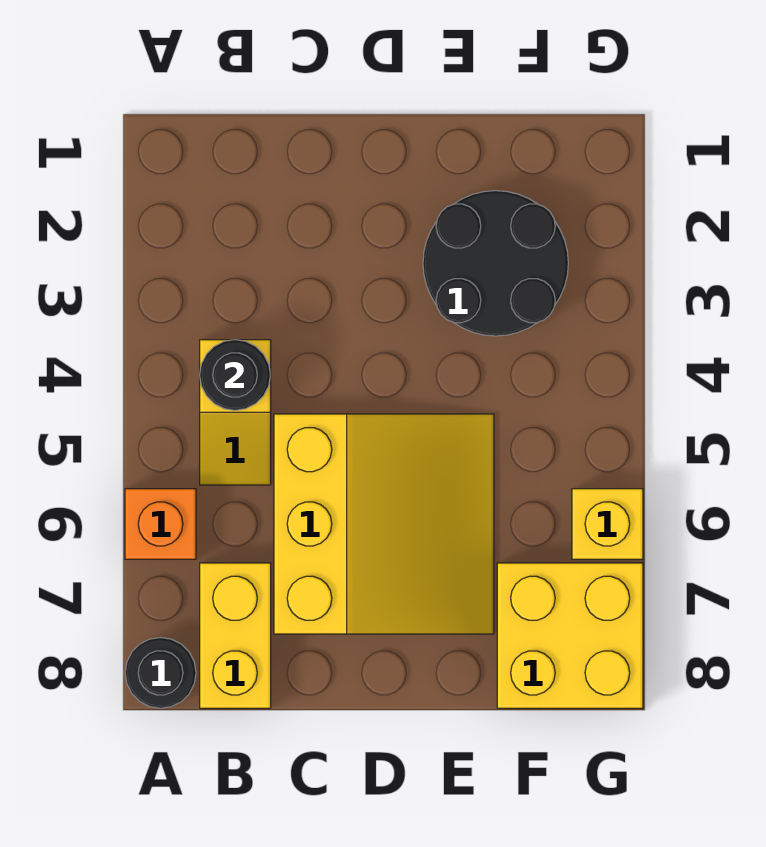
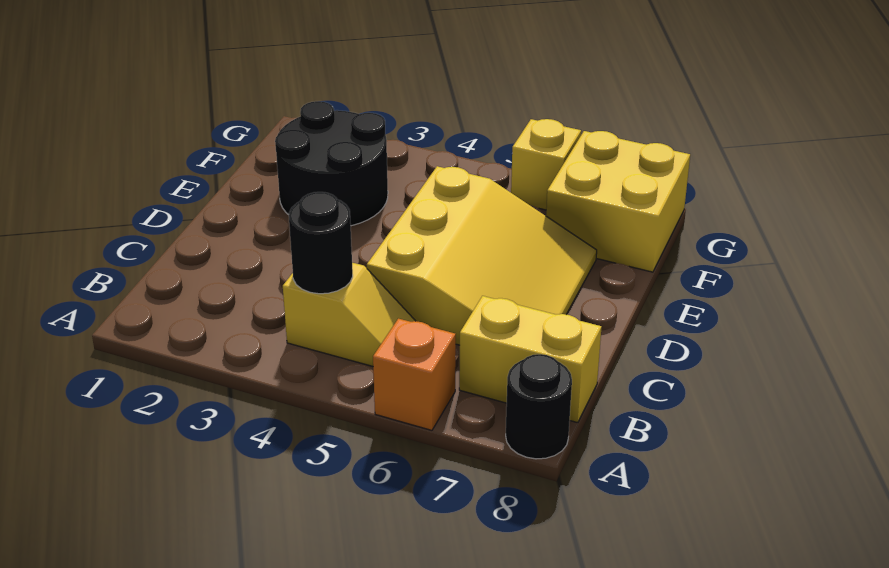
yellow slope C5:E7 level 1 top C -> yellow slope C5:E7 level 1 top 5

